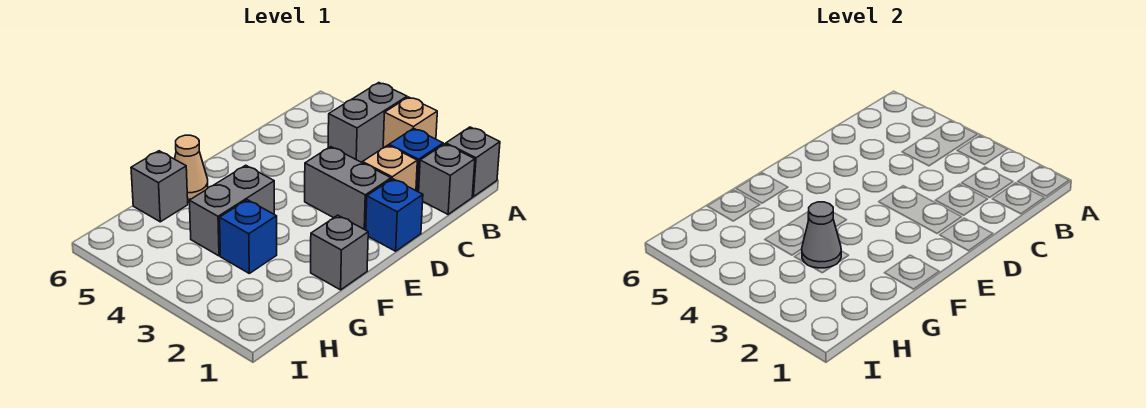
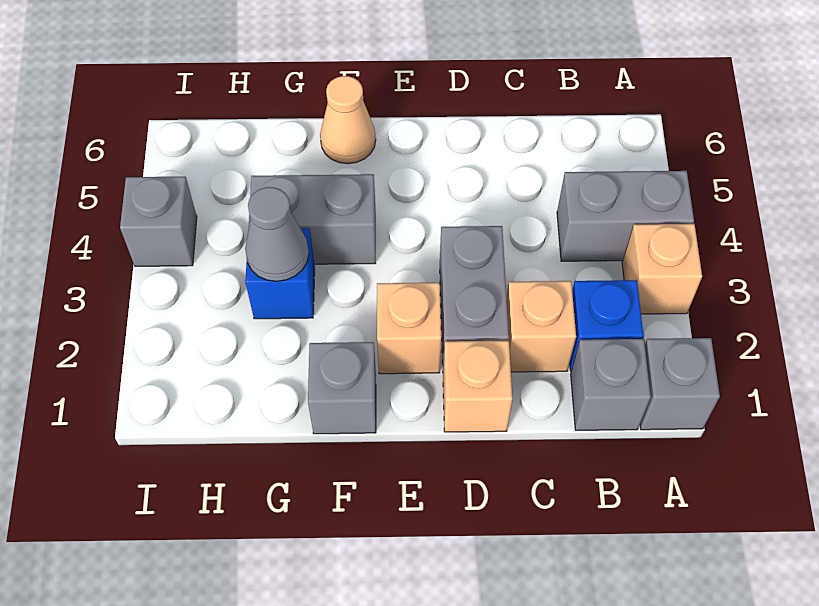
blue brick D1 level 1 -> tan brick D1 level 1
none -> tan brick E2 level 1
grey brick G6 level 1 -> grey brick I4 level 1

